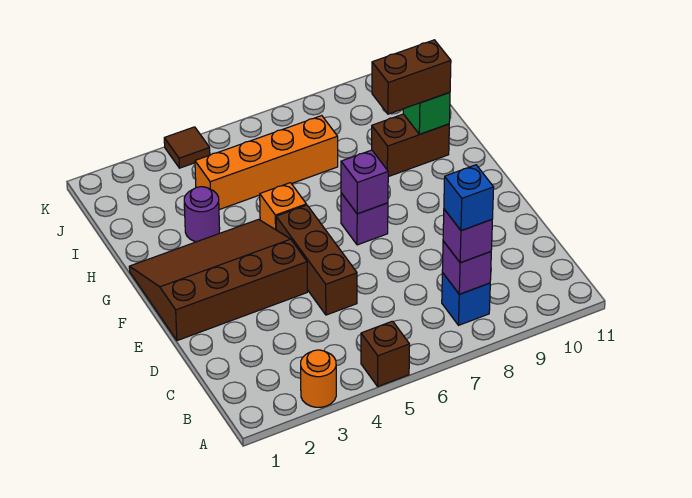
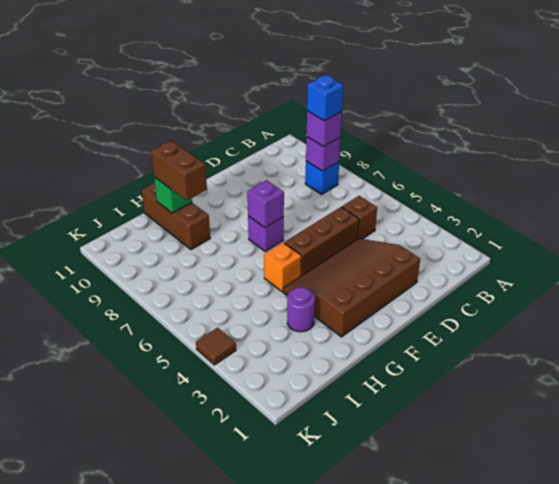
orange round brick A3 level 1 -> none
brown brick A5 level 1 -> brown brick C5 level 1
brown slope E1:G4 level 1 top E -> brown slope D2:G4 level 1 top 2
brown brick H9:H10 level 1 -> brown brick H9:H11 level 1
orange brick I4:I7 level 1 -> none

